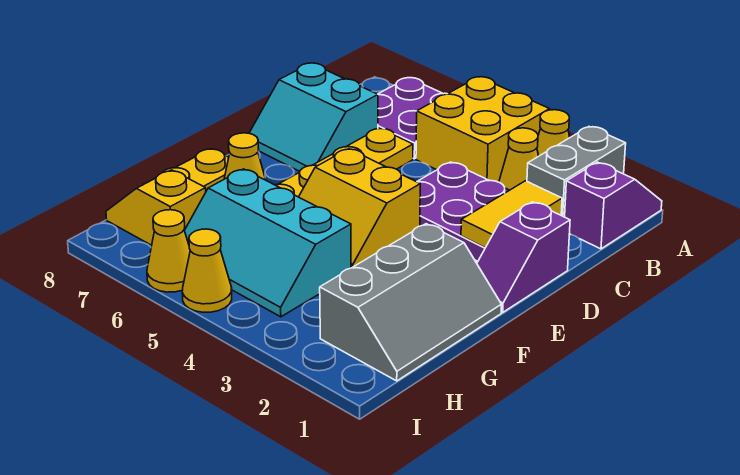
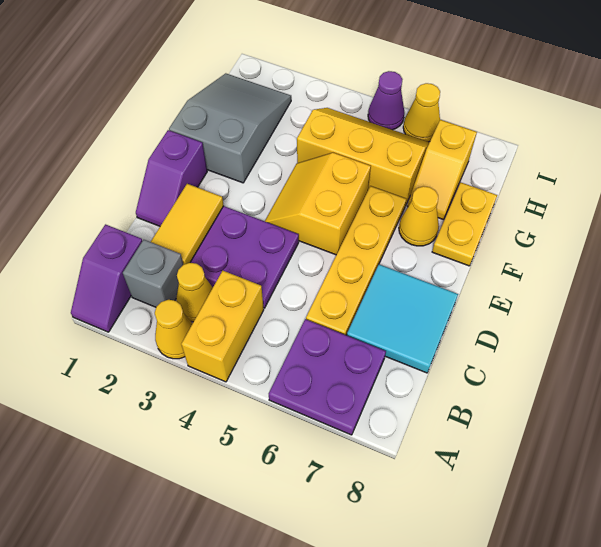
grey brick A2:B2 level 1 -> grey brick B2 level 1
yellow brick A4:B5 level 1 -> yellow brick A4:B4 level 1
cyan slope C7:D8 level 1 top C -> cyan tile C7:D8 level 1
purple slope D1:E1 level 1 top D -> purple slope D1:E1 level 1 top E
yellow slope E4:F5 level 1 top E -> yellow slope E4:F5 level 1 top 5
grey slope F1:H2 level 1 top 2 -> grey slope F1:H2 level 1 top F
cyan slope G4:H6 level 1 top G -> yellow slope G4:H6 level 1 top G
yellow slope H7:H8 level 1 top 7 -> yellow slope G7:H7 level 1 top H
yellow cone I5 level 1 -> purple cone I5 level 1

